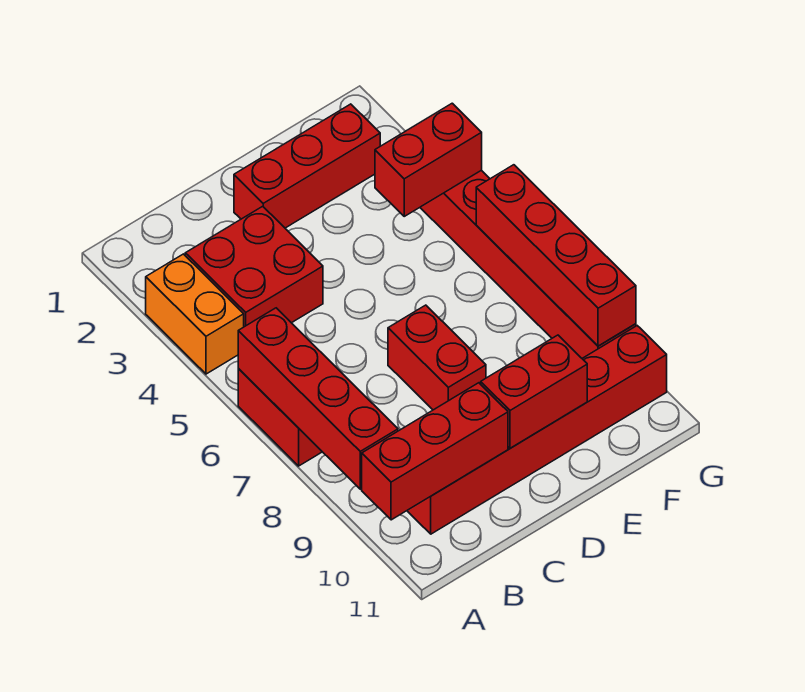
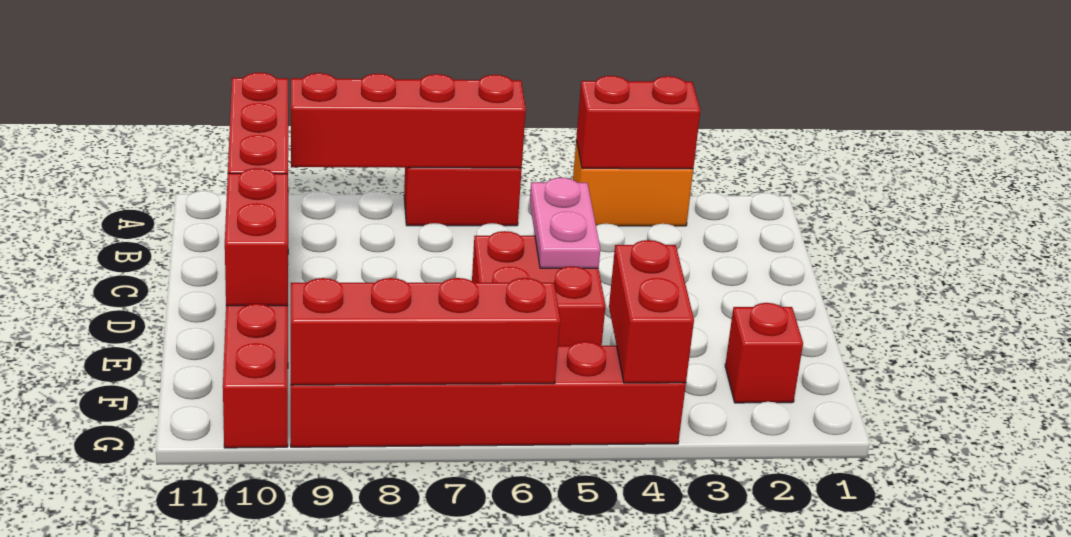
red brick B3:C4 level 1 -> red brick D5:E6 level 1
none -> pink plate C5:D5 level 2
red brick D2:F2 level 1 -> red brick F2 level 1
red brick D7:D8 level 1 -> red brick A3:A4 level 2

